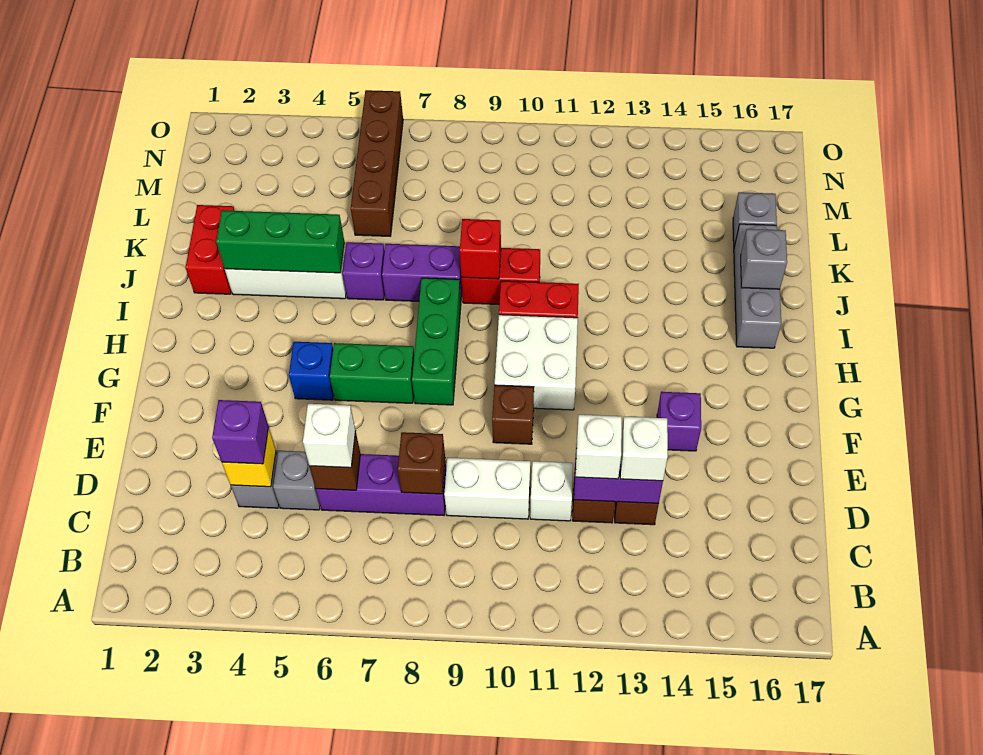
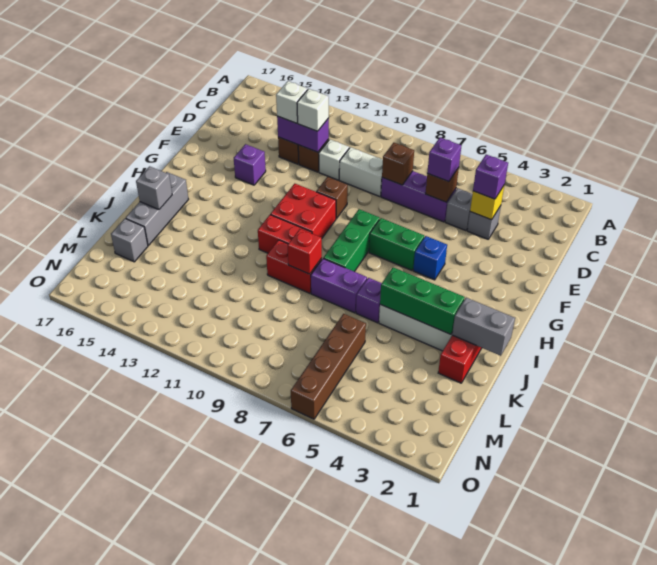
white brick D6 level 3 -> purple brick D6 level 3
white brick G10:H11 level 1 -> red brick G10:H11 level 1
none -> grey brick J1:J2 level 2

